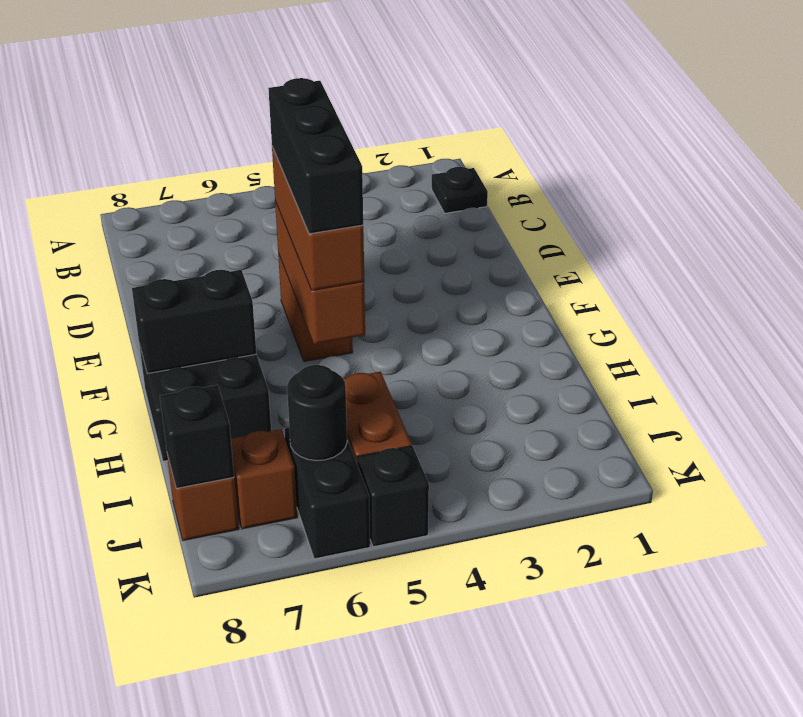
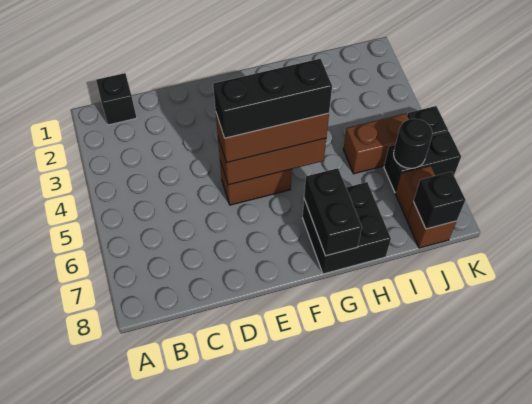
black plate B1 level 1 -> black brick B1 level 1

